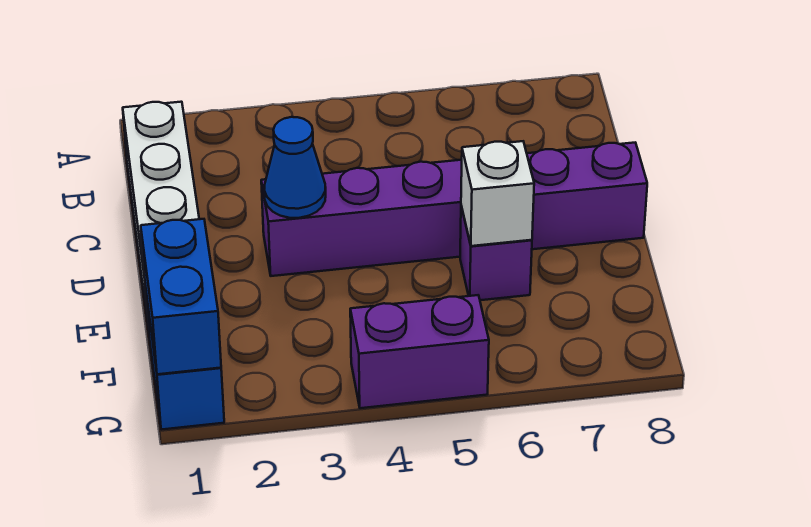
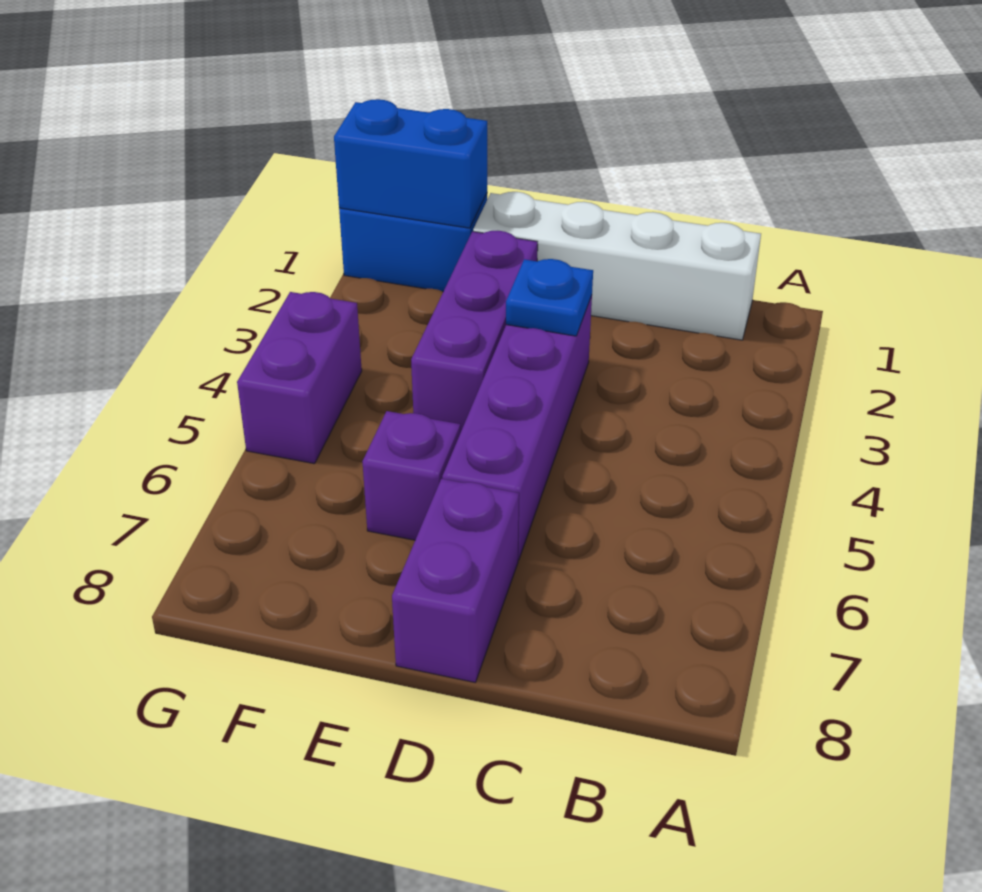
blue cone D3 level 2 -> blue plate D3 level 2
none -> purple brick E2:E4 level 1
white brick E6 level 2 -> none

